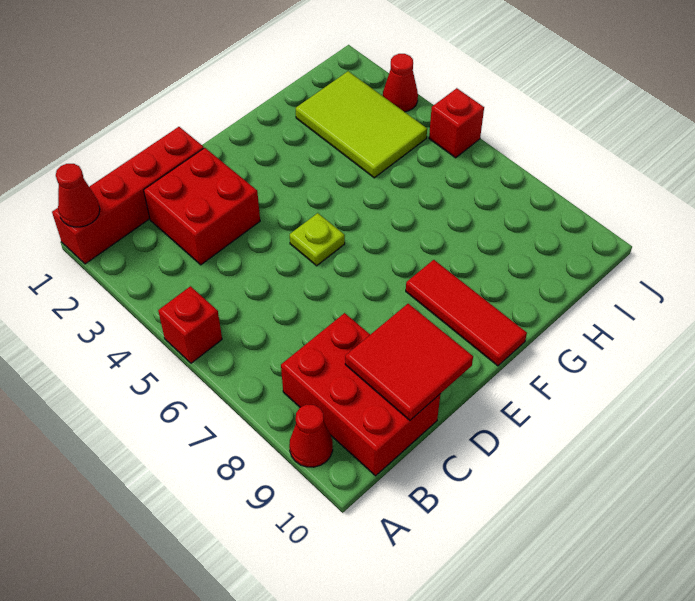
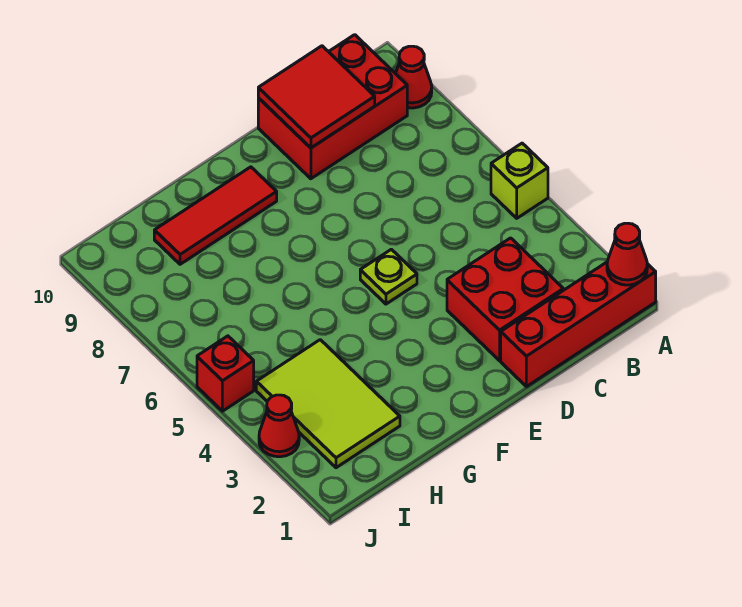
red brick A5 level 1 -> lime brick A5 level 1
red brick B8:C10 level 1 -> red brick B9:D10 level 1
red tile F8:F10 level 1 -> red tile F9:H9 level 1

